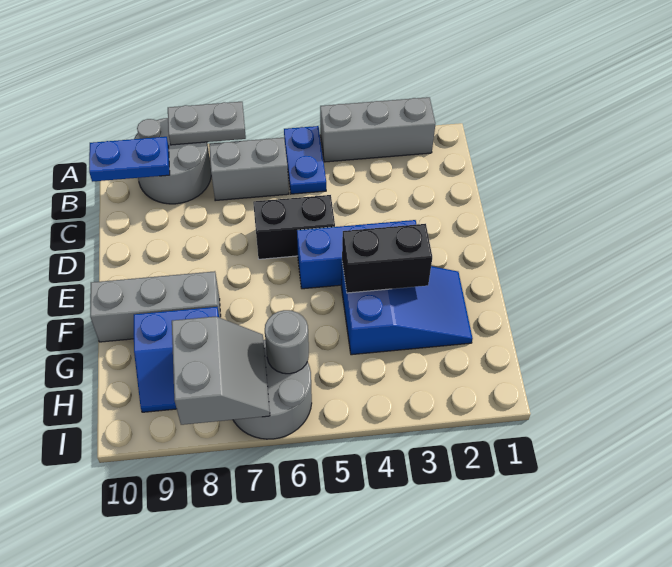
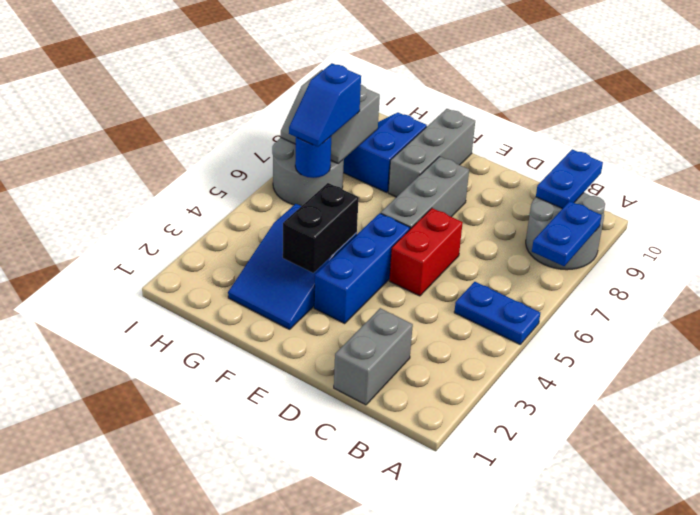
grey brick A2:A4 level 1 -> grey brick E6:E8 level 1
grey plate A7:A8 level 2 -> blue plate A7:A8 level 2
grey brick B6:B7 level 1 -> grey brick C1:C2 level 1
black brick D5:D6 level 1 -> red brick D5:D6 level 1
grey round brick H6 level 2 -> blue round brick H6 level 2
none -> blue slope H6:H7 level 3 top 7

